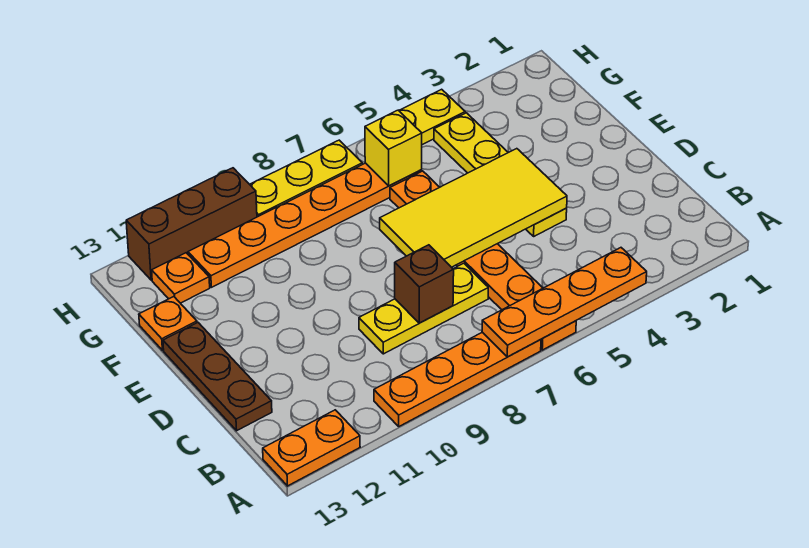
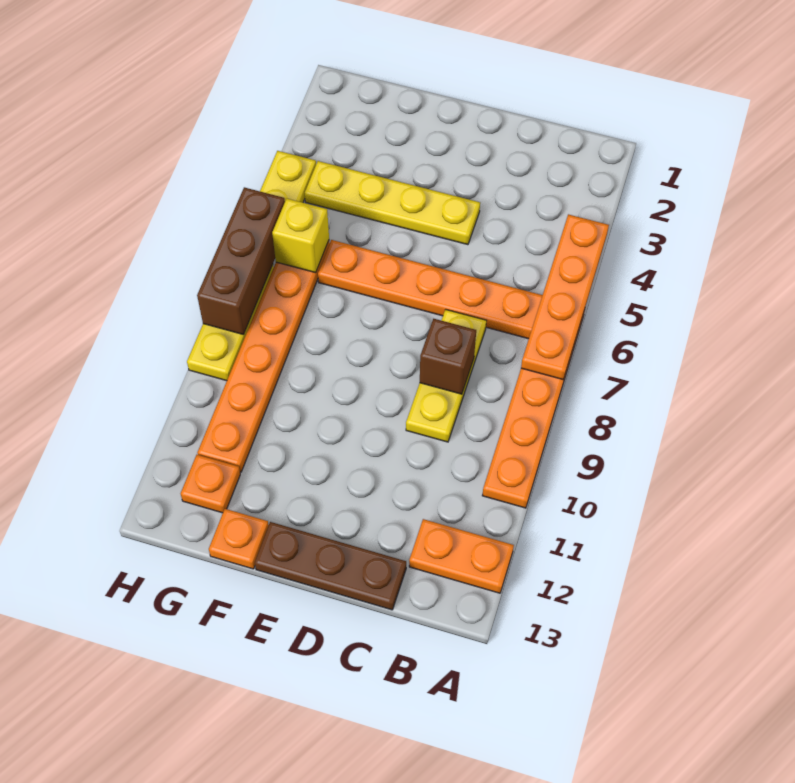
orange plate A12:A13 level 1 -> orange plate A12:B12 level 1
yellow tile D4:E7 level 2 -> none
brown brick H10:H12 level 1 -> brown brick H6:H8 level 2

